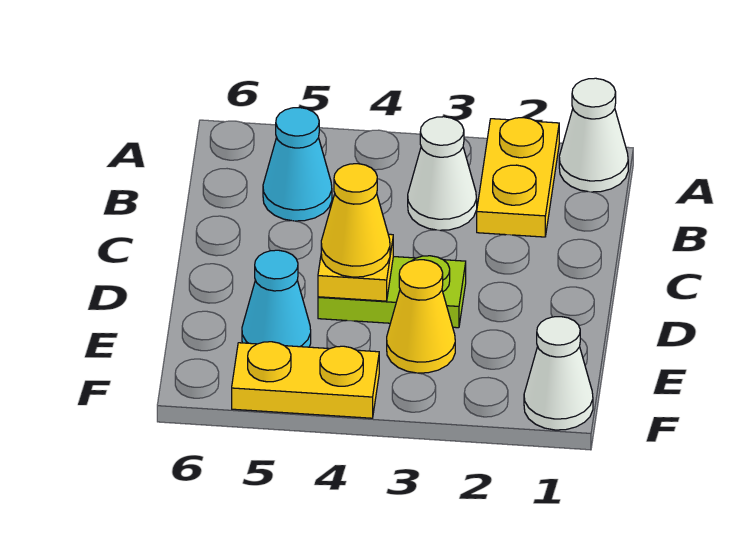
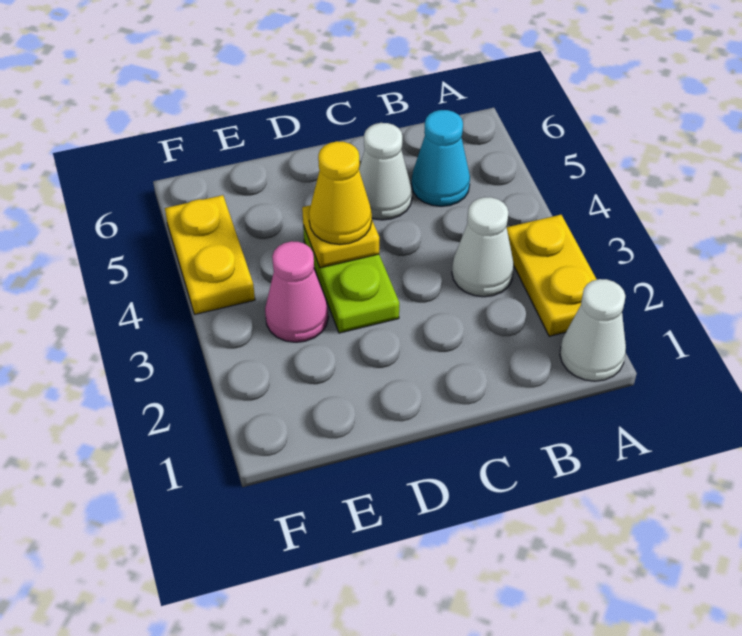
yellow plate A2:B2 level 1 -> yellow plate A2:A3 level 1
yellow cone E3 level 1 -> pink cone E3 level 1
cyan cone E5 level 1 -> none
white cone F1 level 1 -> white cone C5 level 1

